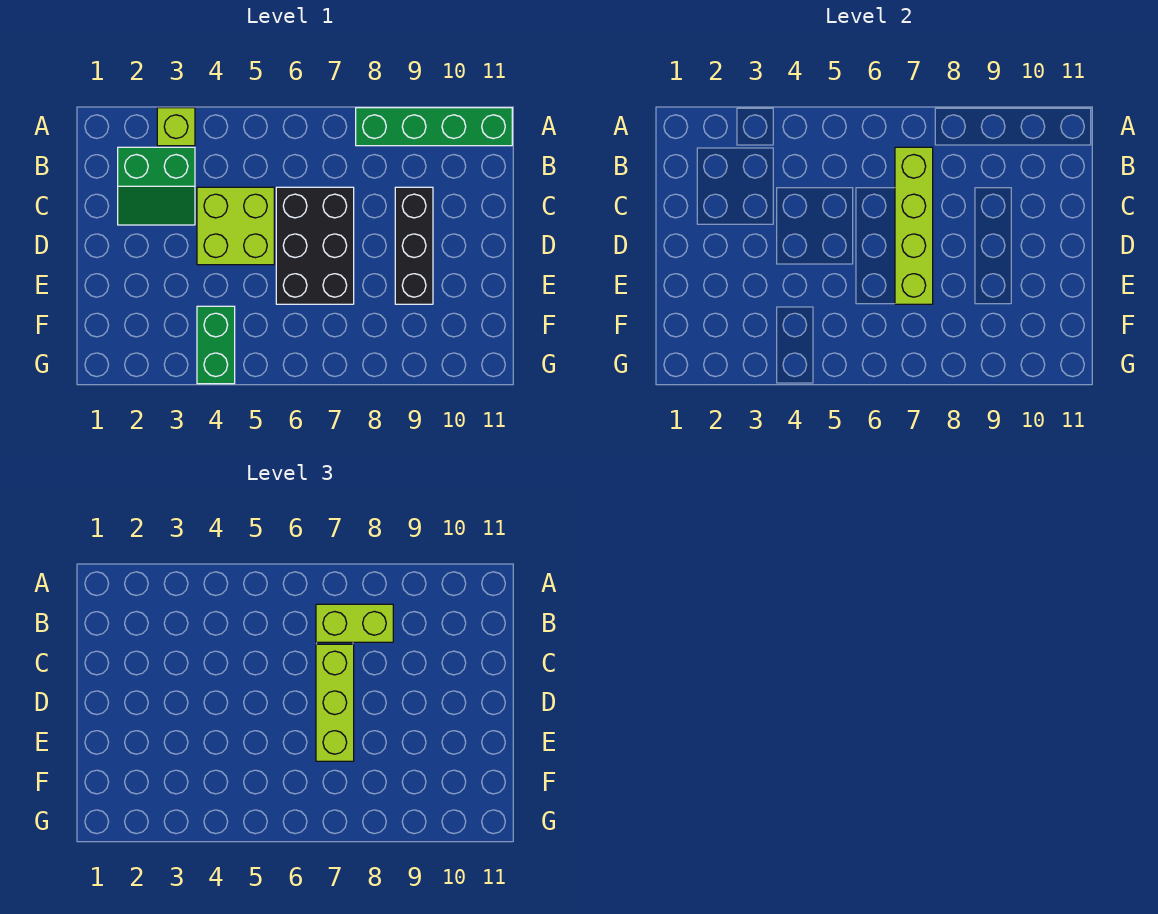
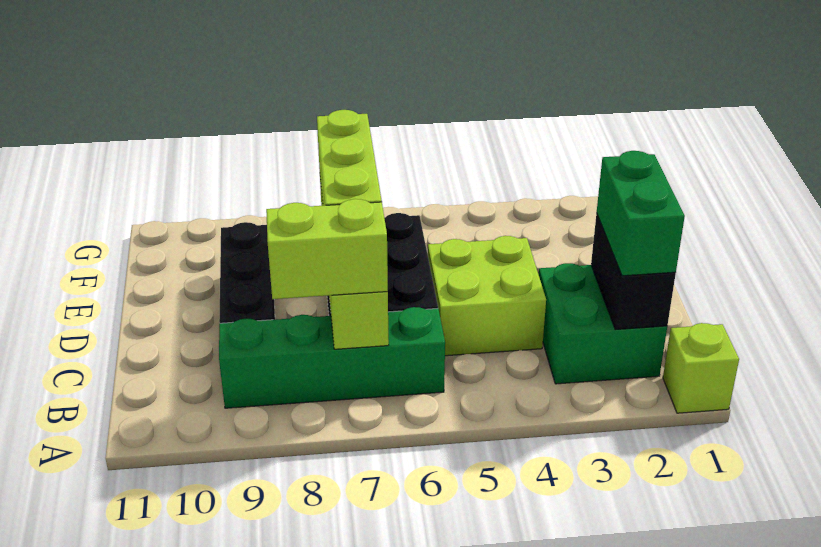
lime brick A3 level 1 -> lime brick A1 level 1
green brick A8:A11 level 1 -> green brick B6:B9 level 1
green slope B2:C3 level 1 top B -> green brick B2:C3 level 1
none -> black brick B2:C2 level 2
green brick F4:G4 level 1 -> green brick B2:C2 level 3

